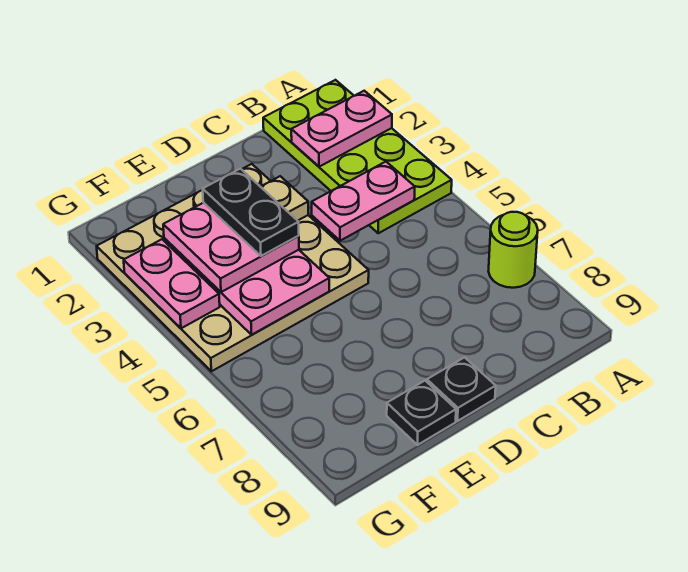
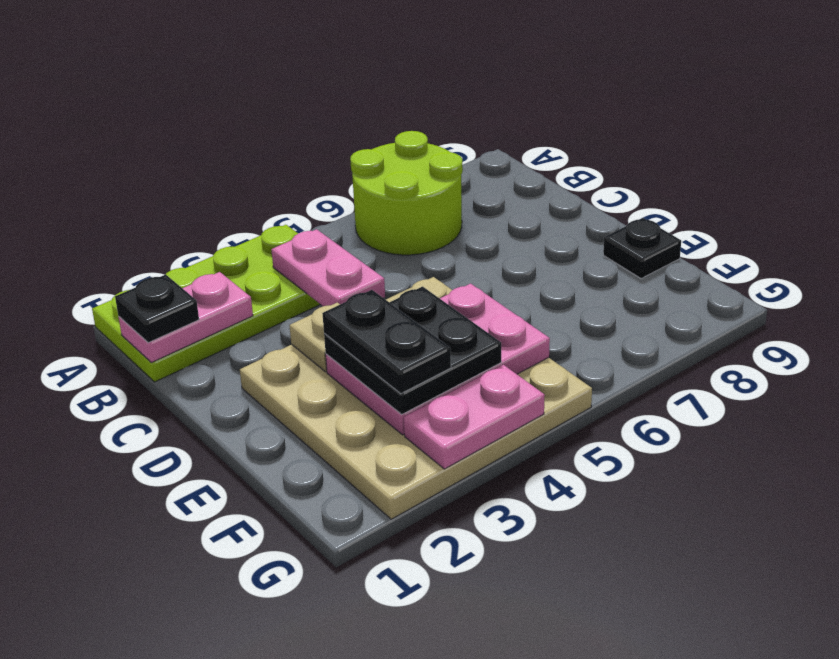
pink plate A2:B2 level 2 -> pink plate B1:B2 level 2
lime round brick A7 level 1 -> lime round brick A6:B7 level 1
black plate D9 level 1 -> black plate B1 level 3
pink plate E3:F4 level 3 -> black plate E3:F4 level 3
black plate E3:E4 level 4 -> black plate E3:F3 level 4

